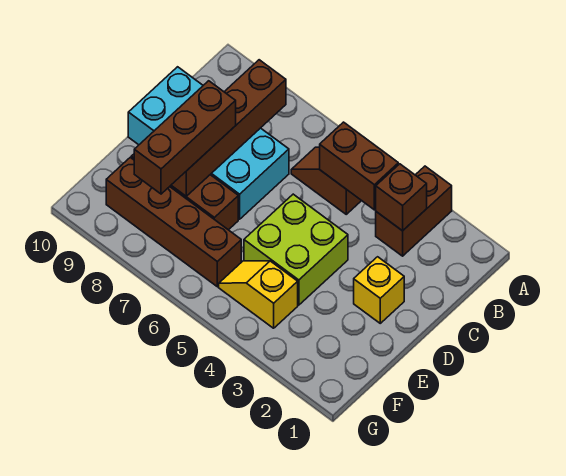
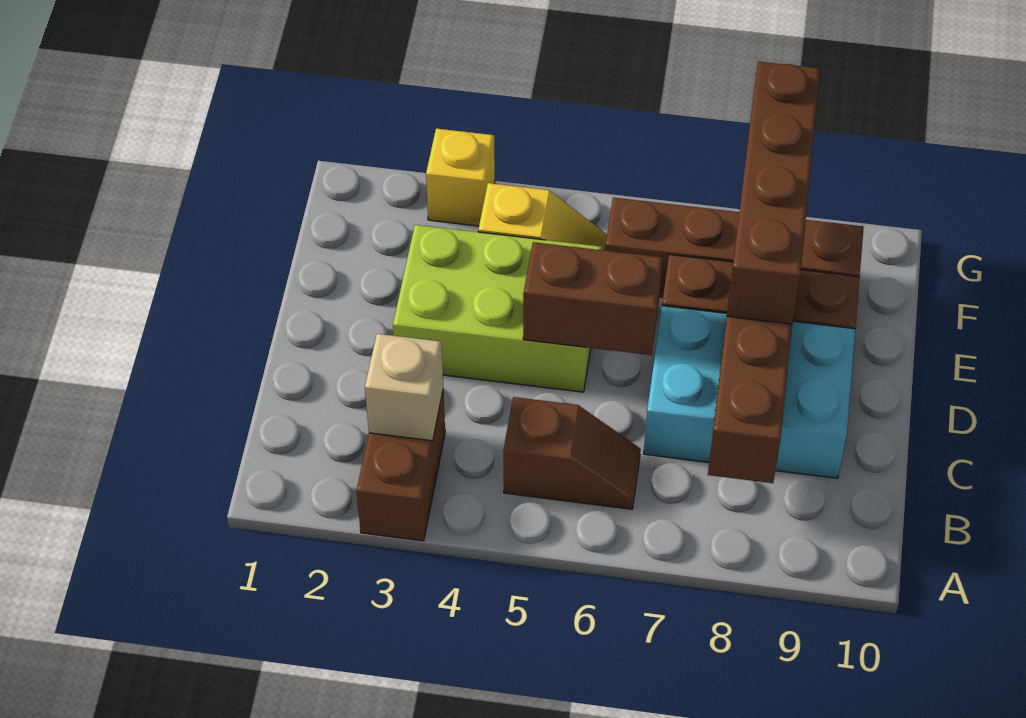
brown brick B3 level 2 -> tan brick B3 level 2
brown brick B4:B5 level 2 -> brown brick D5:D6 level 2
cyan brick C7:D10 level 1 -> cyan brick C7:D9 level 1
yellow brick D2 level 1 -> yellow brick G3 level 1
lime brick D4:E5 level 1 -> lime brick D3:E5 level 1
brown brick D8:F8 level 3 -> brown brick D8:G8 level 3

